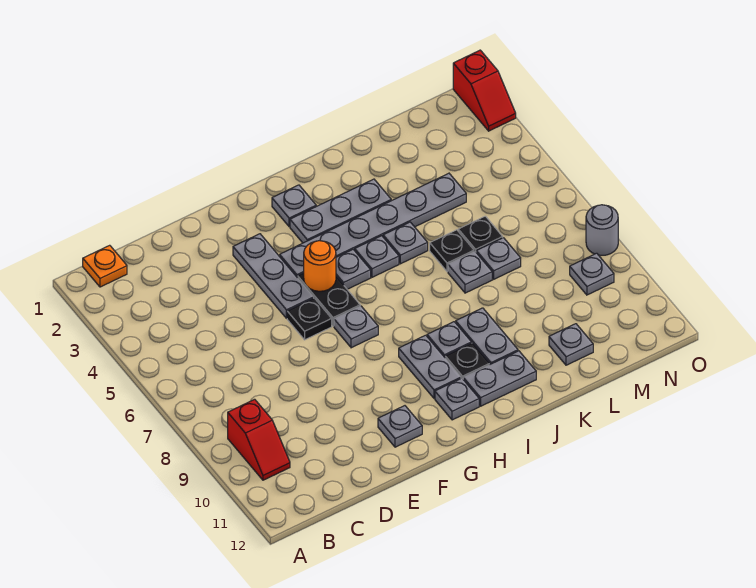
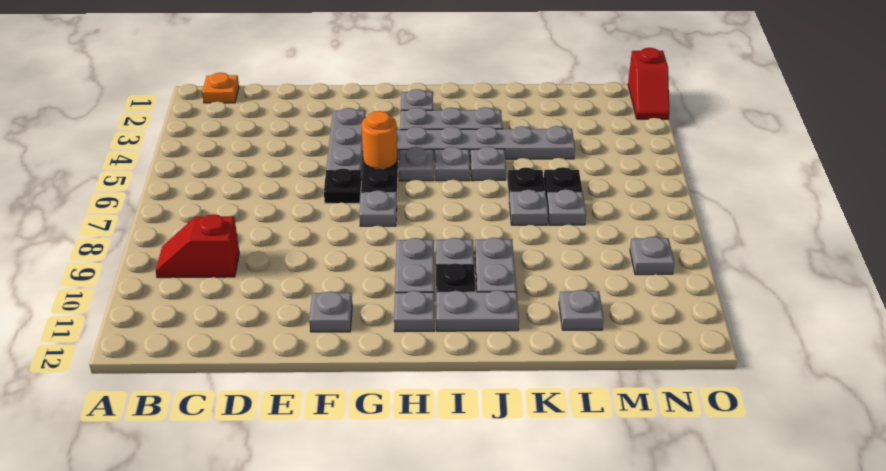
red slope B9:B10 level 1 top 9 -> red slope B9:C9 level 1 top C
grey round brick O8 level 1 -> none

